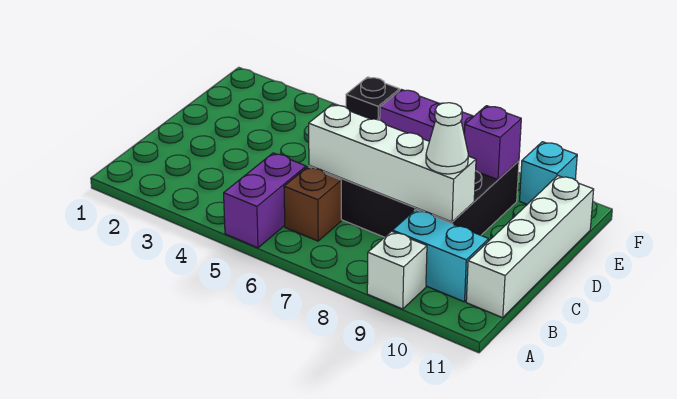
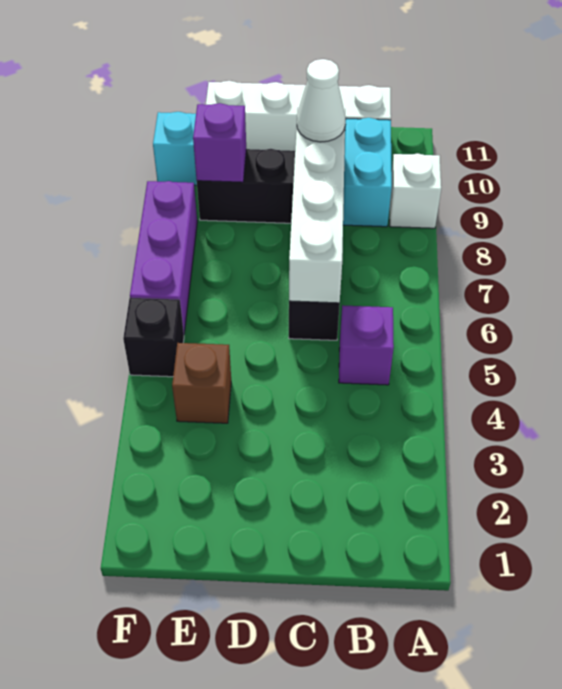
purple brick A5:B5 level 1 -> purple brick B5 level 1
brown brick B6 level 1 -> brown brick E4 level 1

